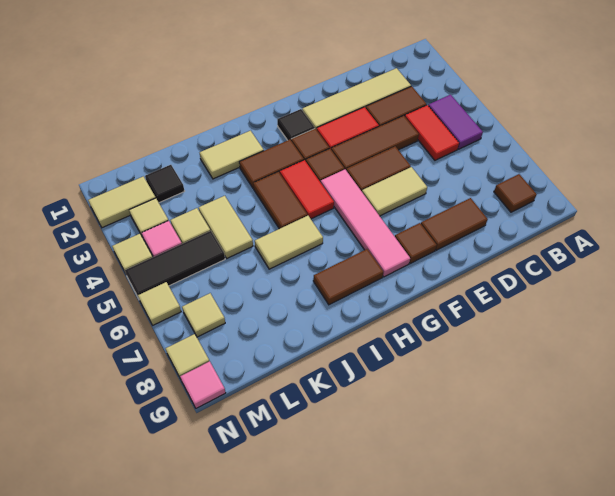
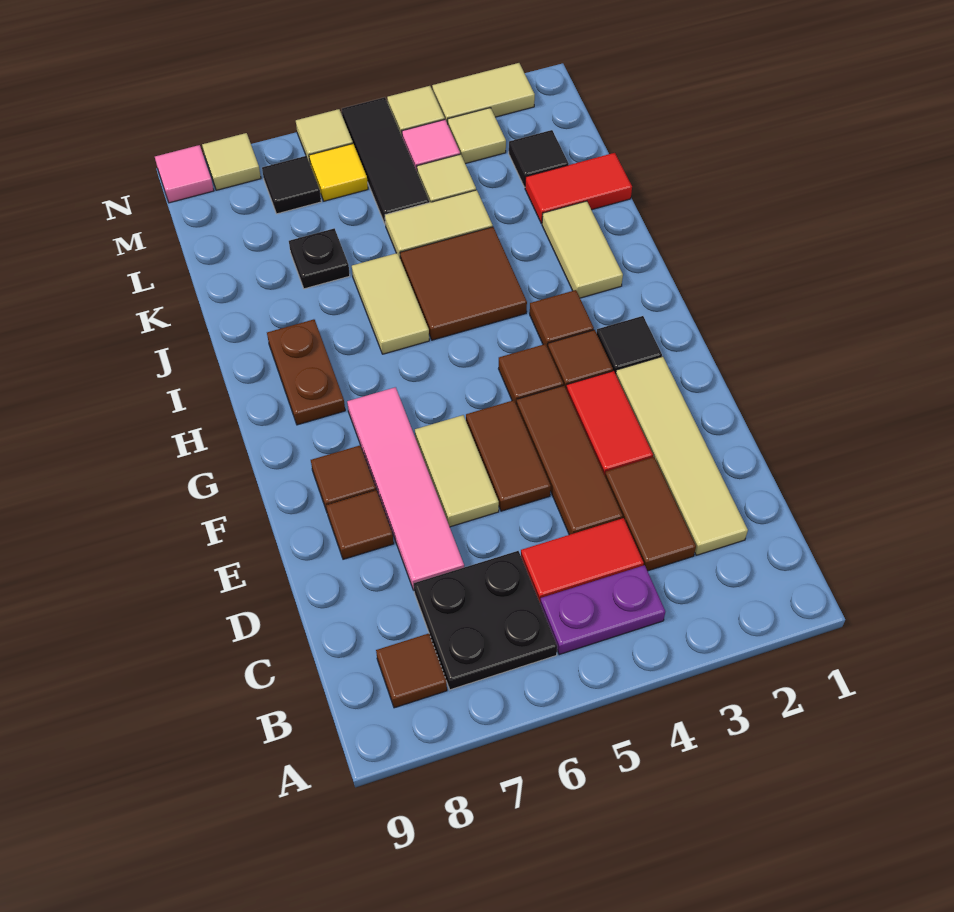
purple tile B4:B5 level 1 -> purple plate B4:B5 level 1
none -> black plate B6:C7 level 1
brown tile D8:E8 level 1 -> brown tile E8 level 1
pink tile G5:G8 level 1 -> pink tile D7:G7 level 1
brown tile H3:I3 level 1 -> brown tile H3 level 1
red tile H4:H5 level 1 -> red tile K1:K2 level 1
brown tile H8:I8 level 1 -> brown plate H8:I8 level 1
brown tile I4:I5 level 1 -> brown tile I4:J5 level 1
none -> black plate K7 level 1
tan tile M2:N2 level 1 -> tan tile N2:N3 level 1
none -> yellow tile M6 level 1
tan tile M7 level 1 -> black tile M7 level 1

